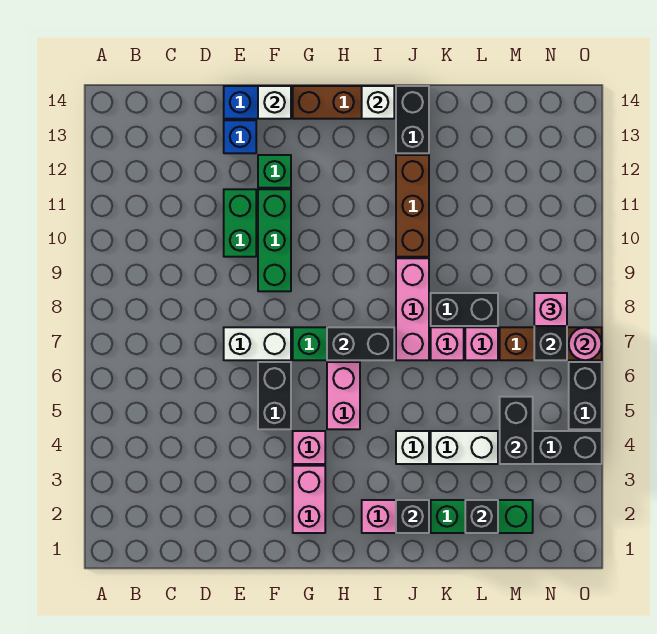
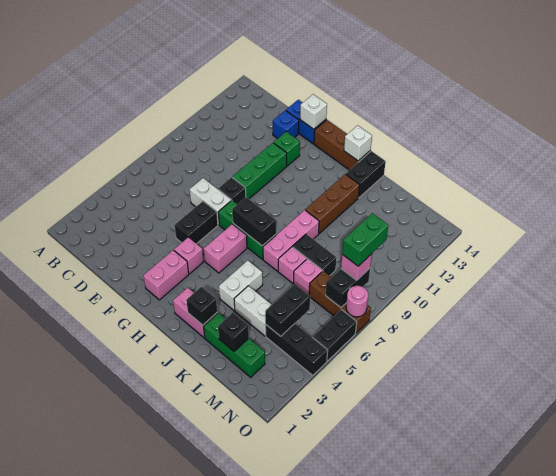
green brick E10:E11 level 1 -> green brick N8:N9 level 4
none -> black brick F8 level 1
white brick J4 level 1 -> white brick J4:J5 level 1

